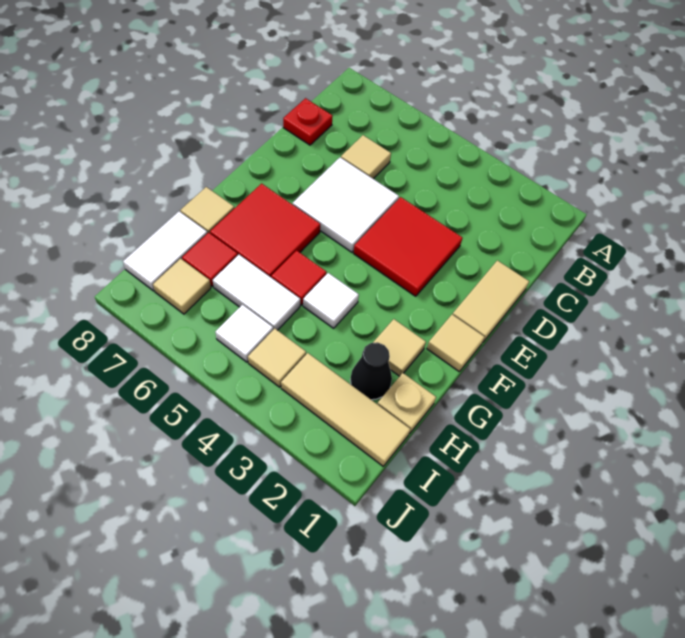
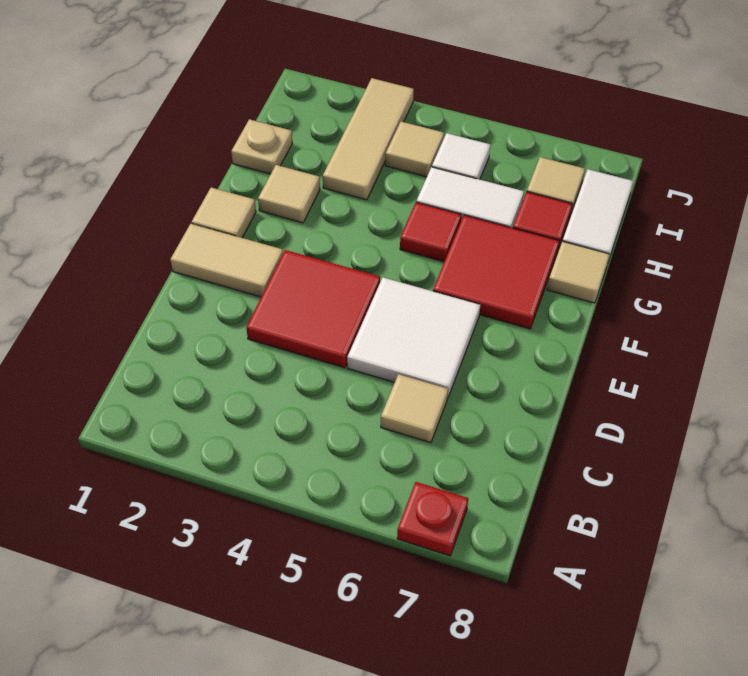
red plate C8 level 1 -> red plate A7 level 1
tan tile D1:E1 level 1 -> tan tile E1:E2 level 1
white tile G4 level 1 -> none
black cone H2 level 1 -> none
tan tile I1:I3 level 1 -> tan tile H3:J3 level 1

